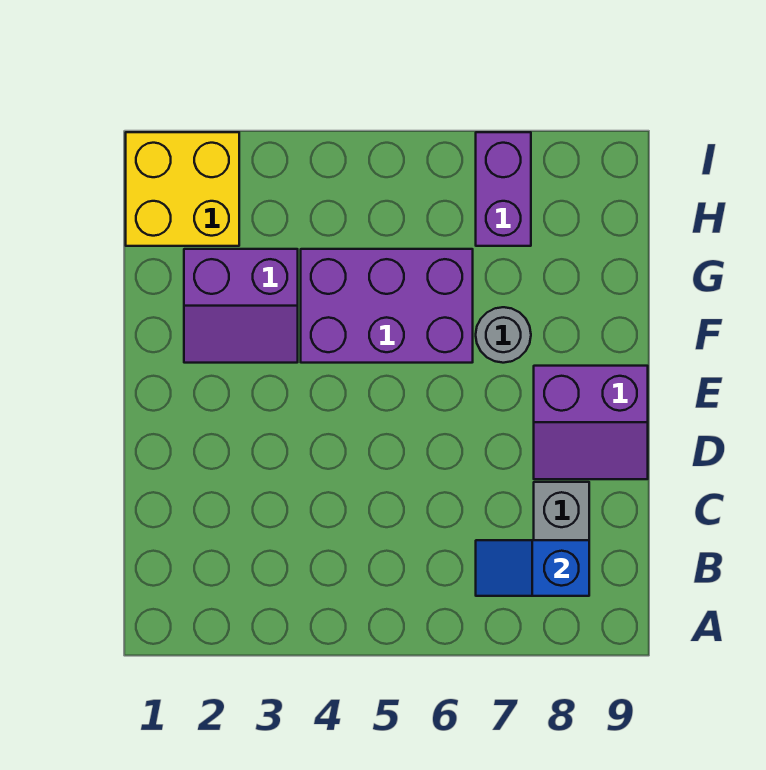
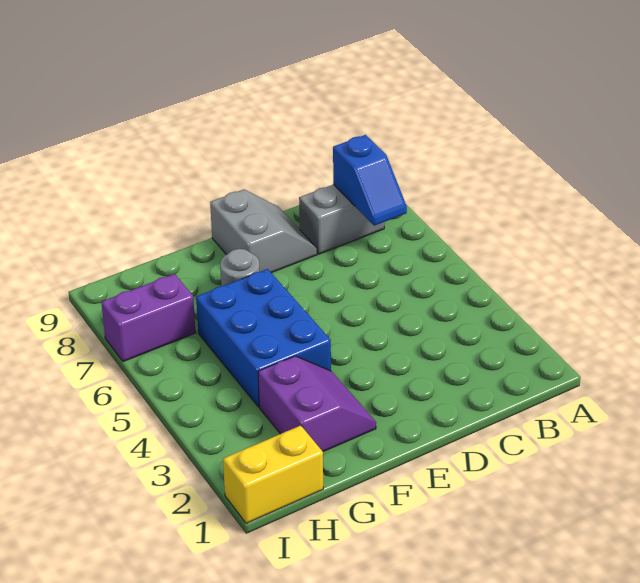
purple slope D8:E9 level 1 top E -> grey slope D8:E9 level 1 top E
purple brick F4:G6 level 1 -> blue brick F4:G6 level 1
yellow brick H1:I2 level 1 -> yellow brick H1:I1 level 1

